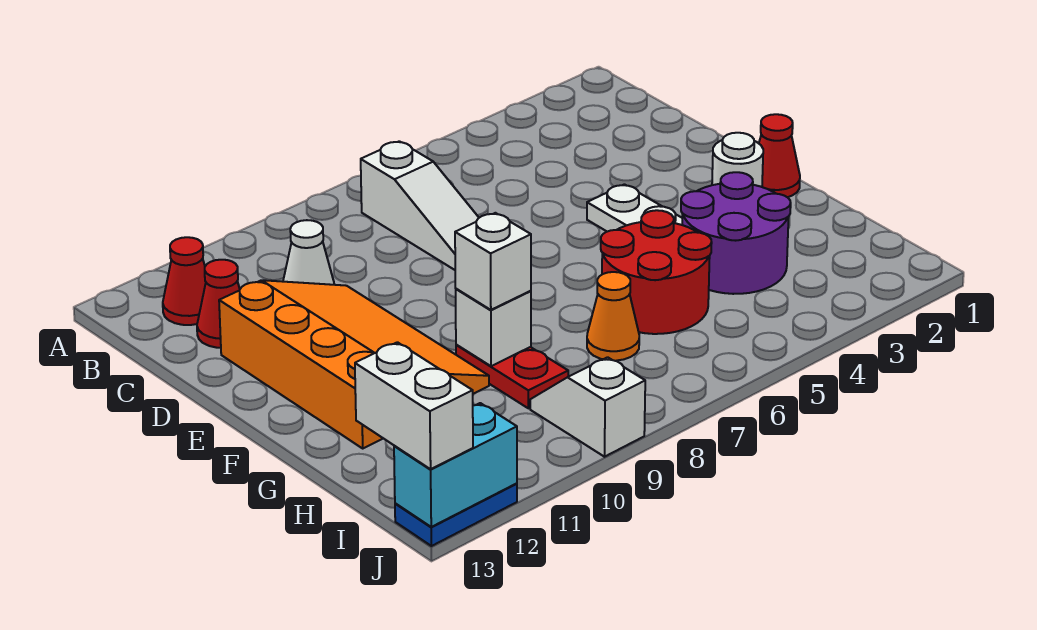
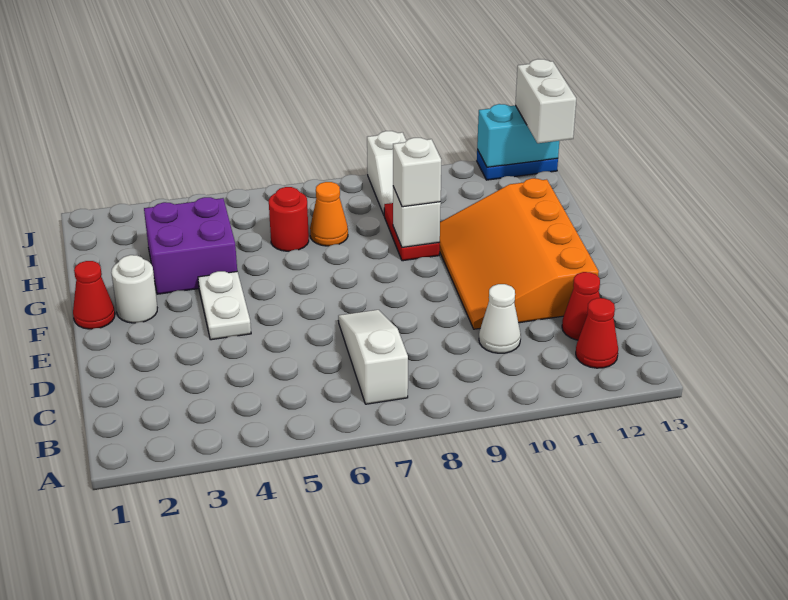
purple round brick G3:H4 level 1 -> purple brick G3:H4 level 1
red round brick G5:H6 level 1 -> red round brick H6 level 1

